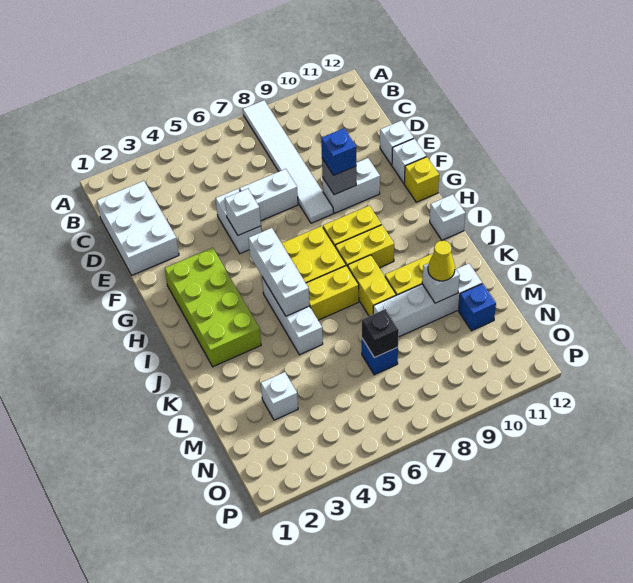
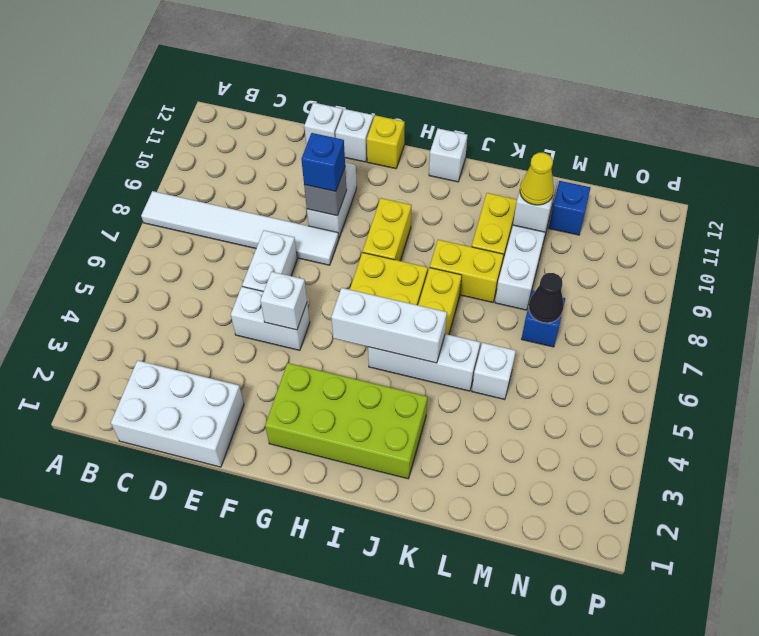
yellow brick I8:I9 level 1 -> none
white brick M3 level 1 -> white brick L5 level 1
black brick M7 level 2 -> black cone M7 level 2

